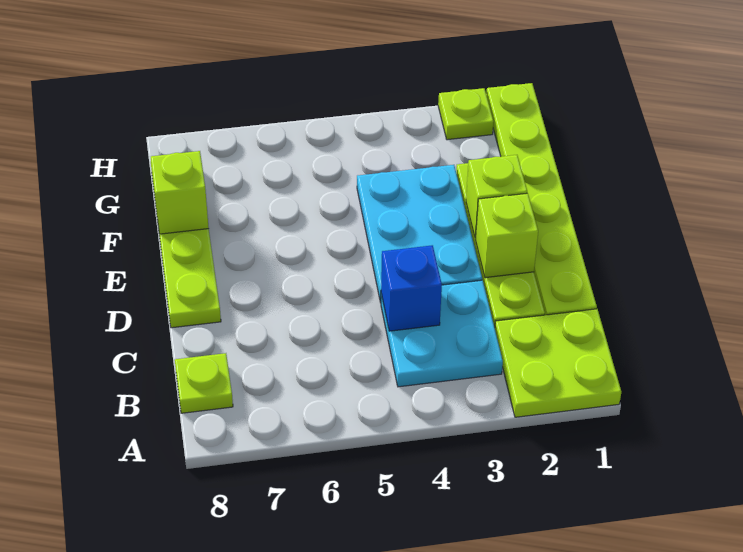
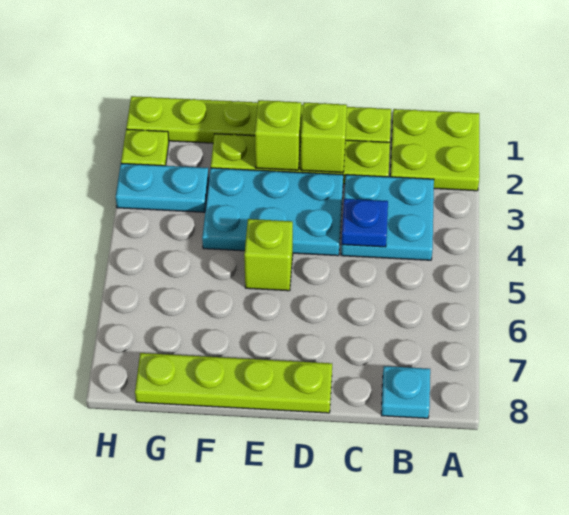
lime plate B8 level 1 -> cyan plate B8 level 1
blue brick C4 level 2 -> blue plate C4 level 2
lime brick F8 level 2 -> lime brick E5 level 1
none -> cyan plate G3:H3 level 1

